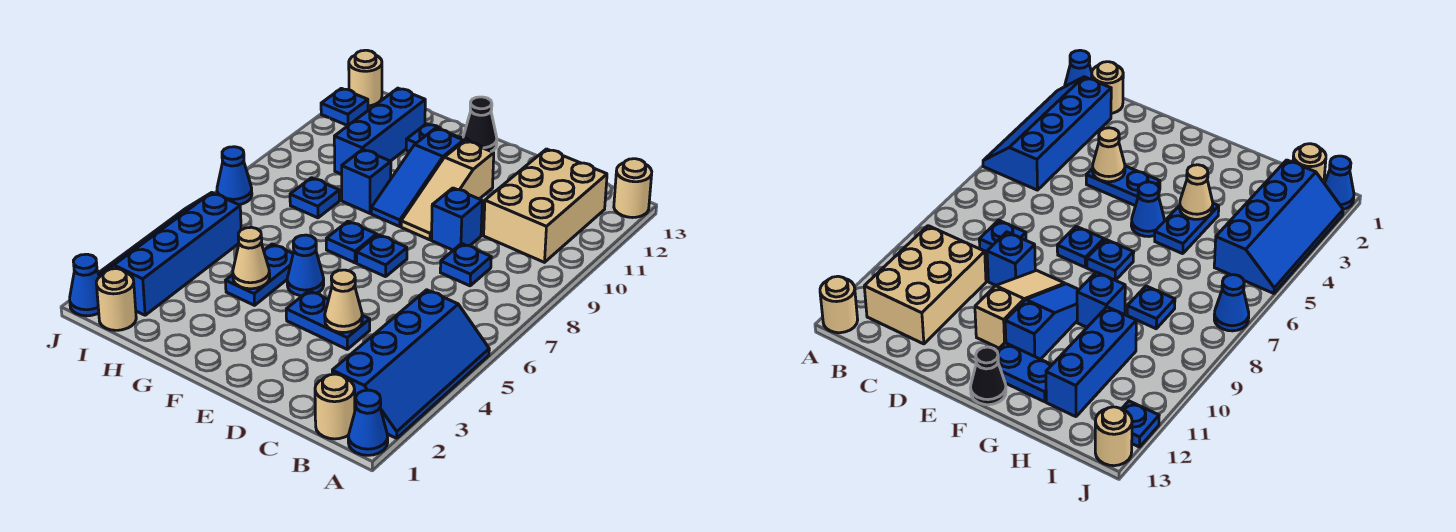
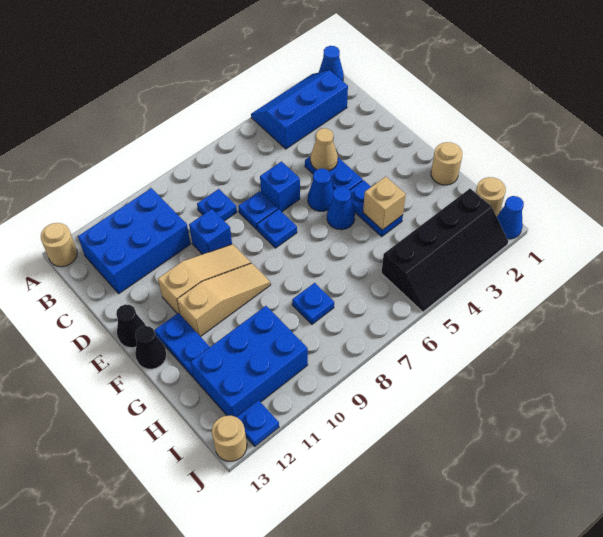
blue slope A2:B5 level 1 top B -> blue slope A2:B4 level 1 top B
tan round brick B1 level 1 -> tan round brick G1 level 1
tan brick B10:C12 level 1 -> blue brick B10:C12 level 1
none -> black cone E13 level 1
blue plate F7 level 1 -> blue plate D7 level 1
blue slope F9:F11 level 1 top 11 -> tan slope F9:F11 level 1 top 11
blue plate G4:G5 level 1 -> blue plate F4:G4 level 1
tan cone G4 level 2 -> tan brick G4 level 2
blue brick G9 level 1 -> blue brick D6 level 1
blue brick H10:H12 level 1 -> blue brick H10:I12 level 1
blue slope I2:J5 level 1 top I -> black slope I2:J5 level 1 top I
blue cone J7 level 1 -> blue cone E5 level 1

